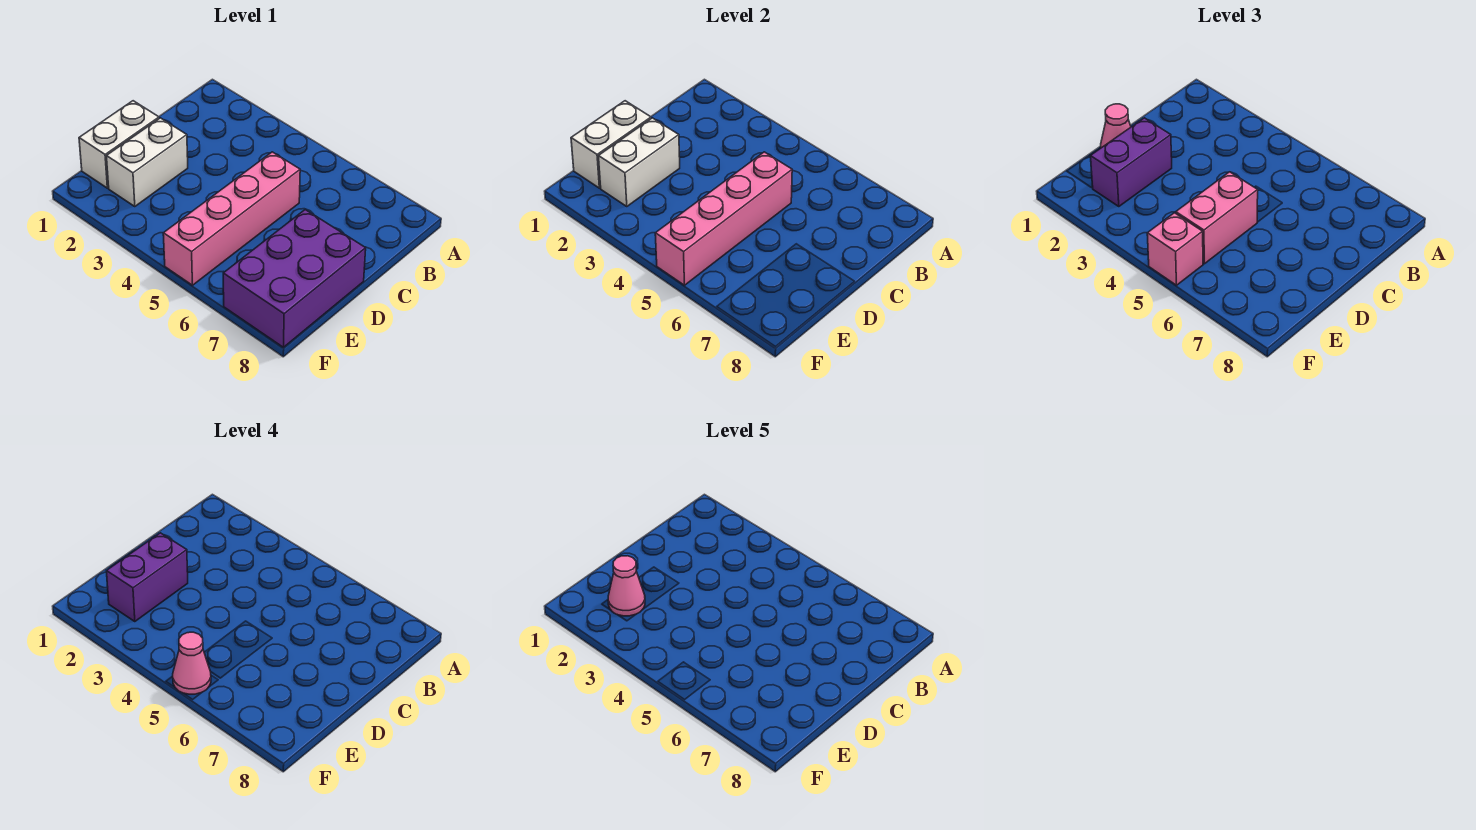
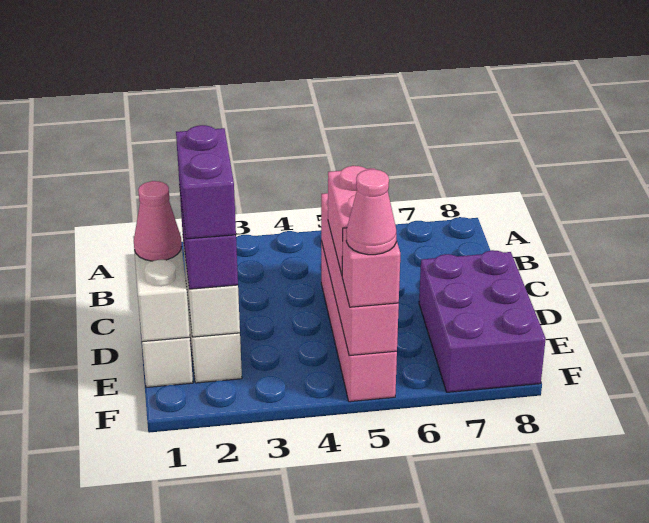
pink cone E2 level 5 -> none

